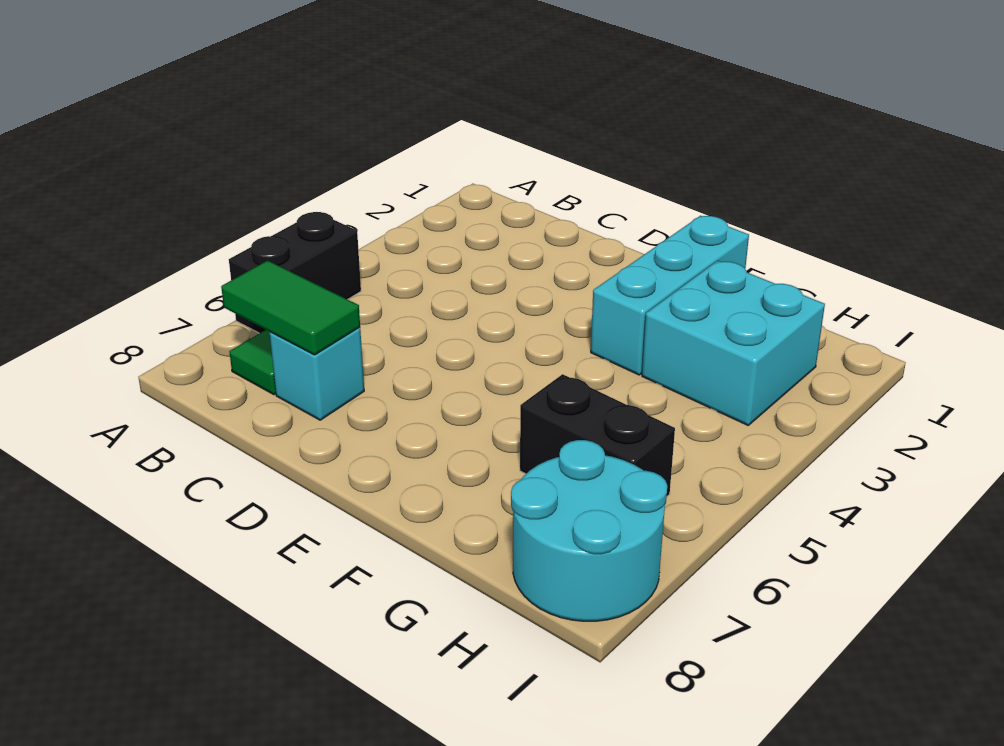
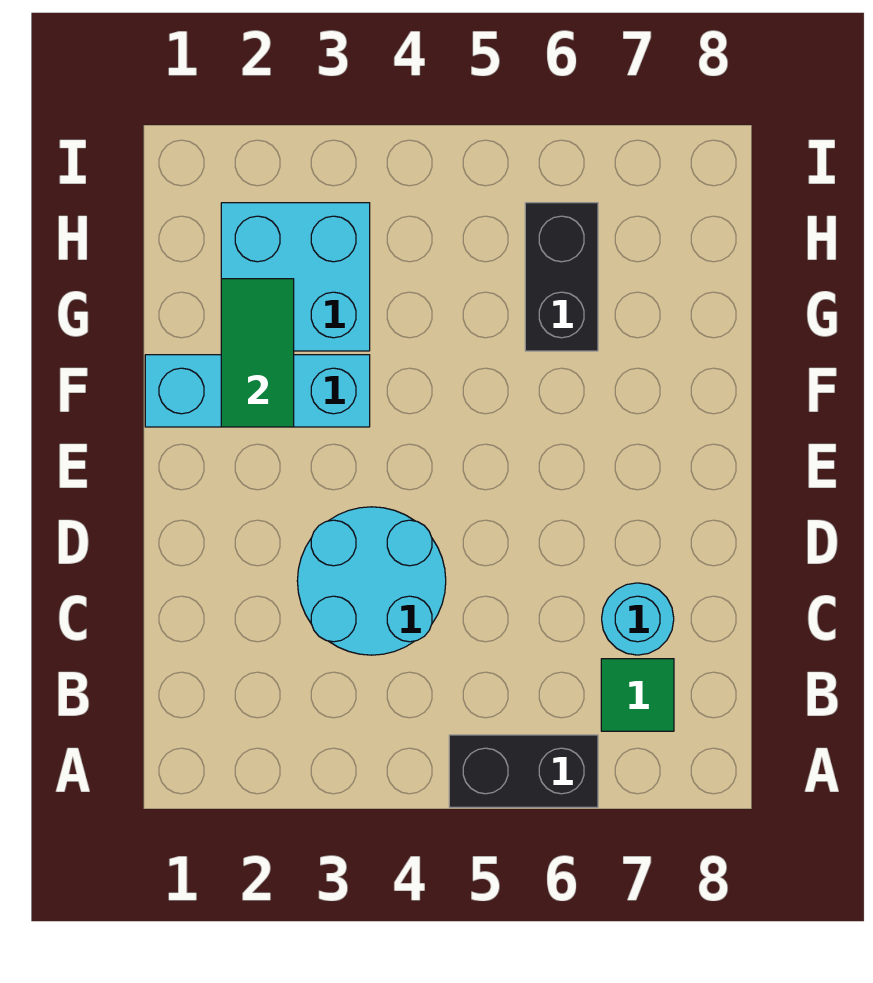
green tile B7:C7 level 2 -> green tile F2:G2 level 2
cyan brick C7 level 1 -> cyan round brick C7 level 1
cyan round brick H7:I8 level 1 -> cyan round brick C3:D4 level 1

